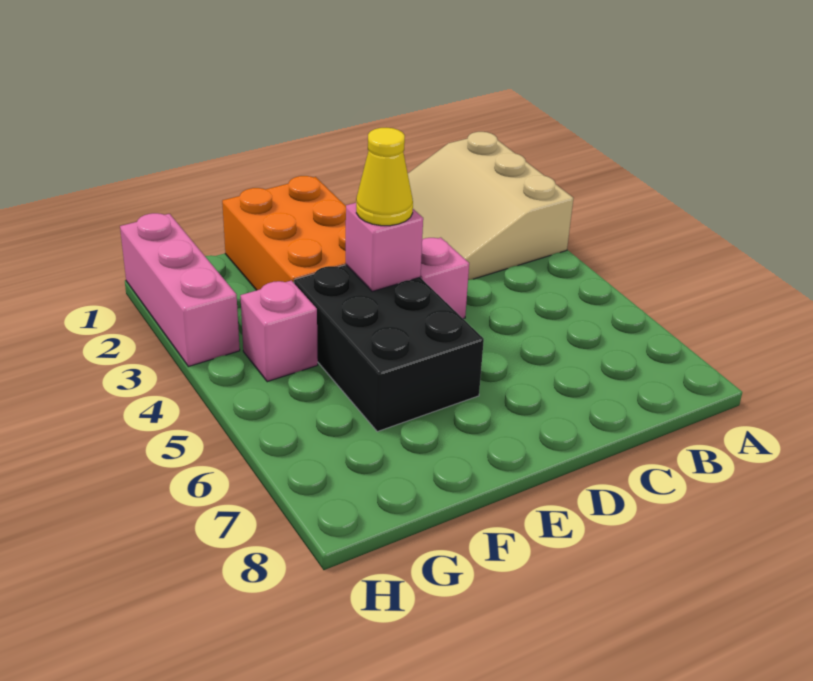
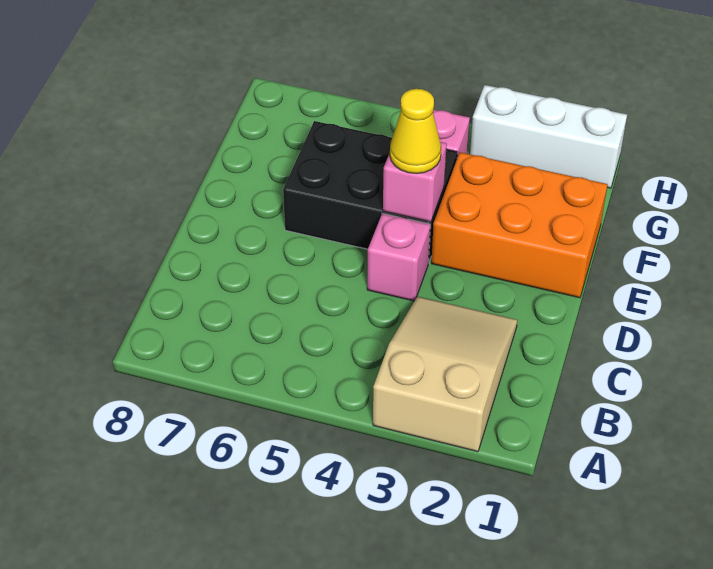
tan slope A1:C3 level 1 top A -> tan slope A2:C3 level 1 top A
pink brick H1:H3 level 1 -> white brick H1:H3 level 1

